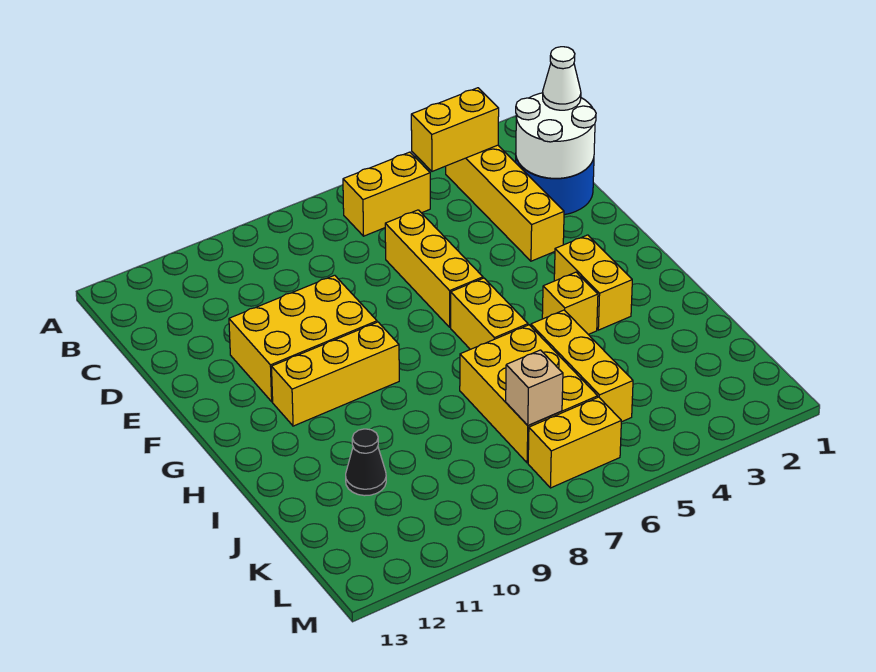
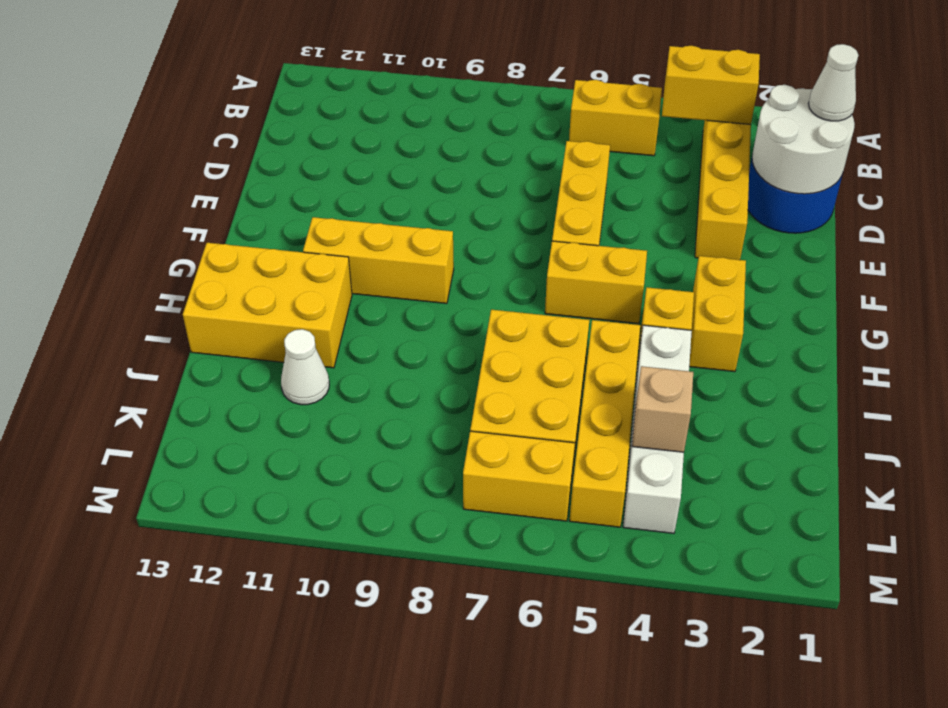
yellow brick E9:F11 level 1 -> yellow brick H11:I13 level 1
yellow brick G6:H6 level 1 -> yellow brick G5:G6 level 1
none -> white brick I4:L4 level 1
yellow brick I5:K5 level 1 -> yellow brick I5:L5 level 1
black cone J11 level 1 -> white cone J11 level 1
tan brick K7 level 2 -> tan brick K4 level 2

